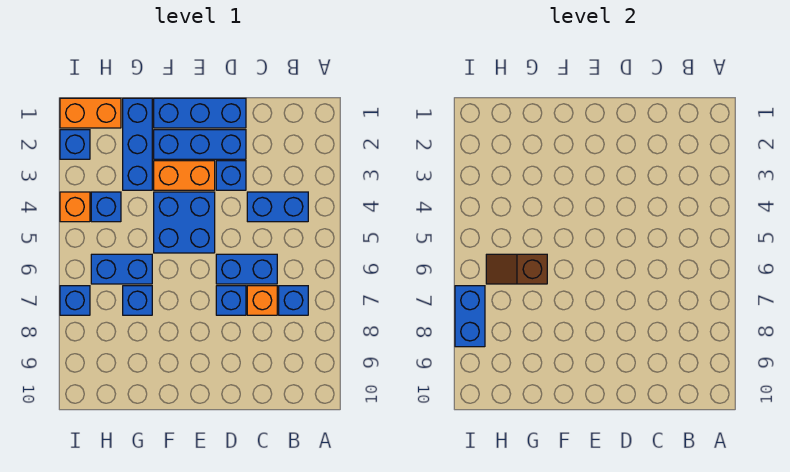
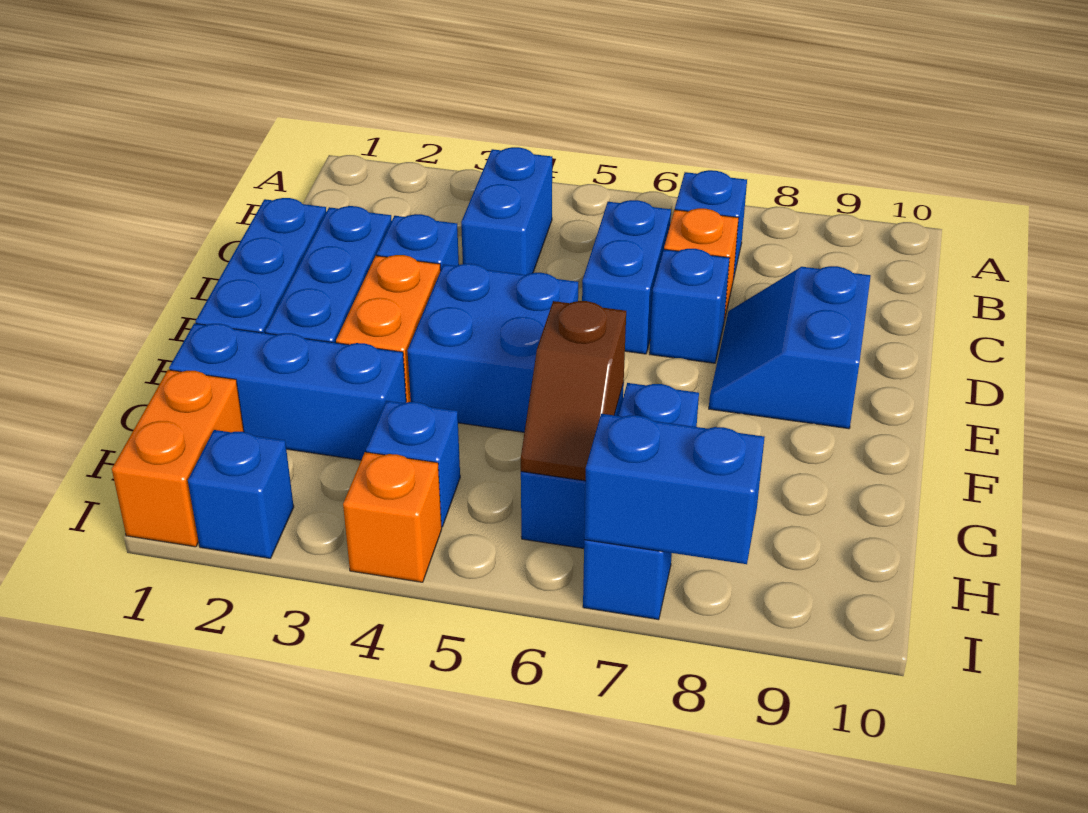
none -> blue slope D8:E9 level 1 top 9

